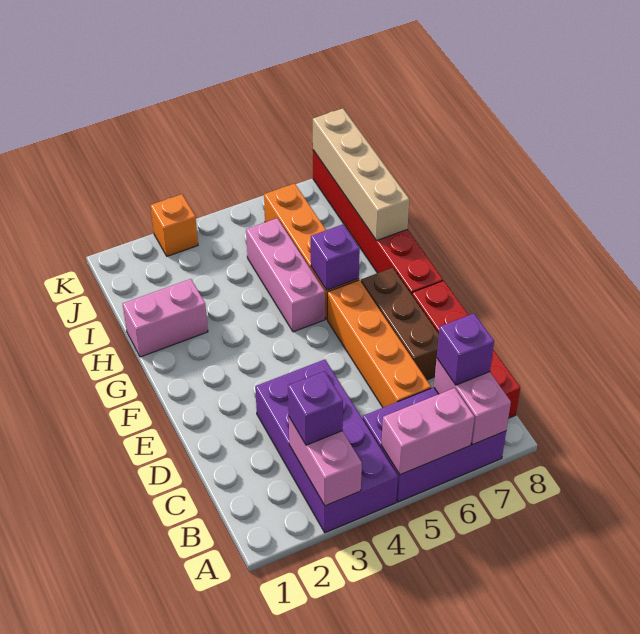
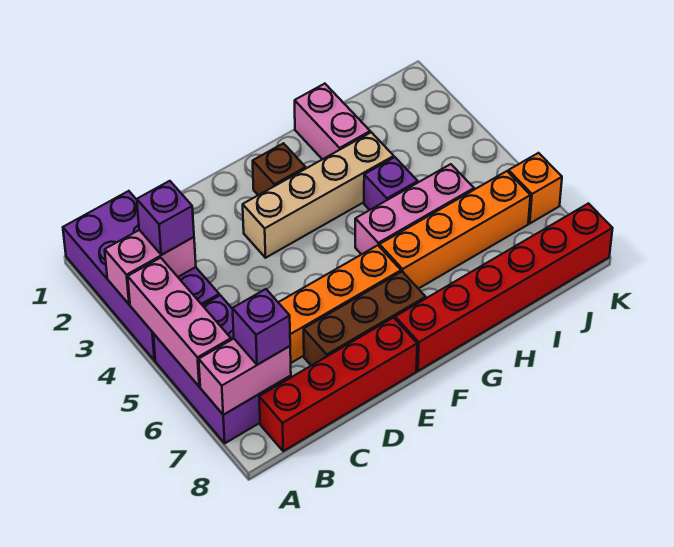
purple brick A3:D4 level 1 -> purple brick A1:B4 level 1
pink brick A5:A6 level 2 -> pink brick A4:A6 level 2
none -> brown brick F2 level 1
purple brick G6 level 2 -> purple brick H4 level 1
tan brick H8:K8 level 2 -> tan brick E3:H3 level 1
orange brick K3 level 1 -> orange brick K6 level 1

